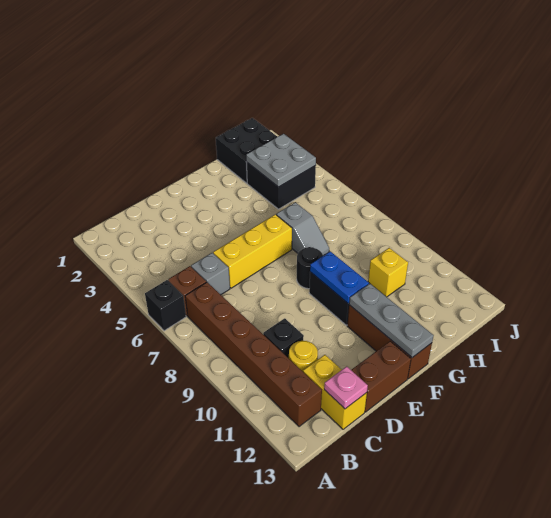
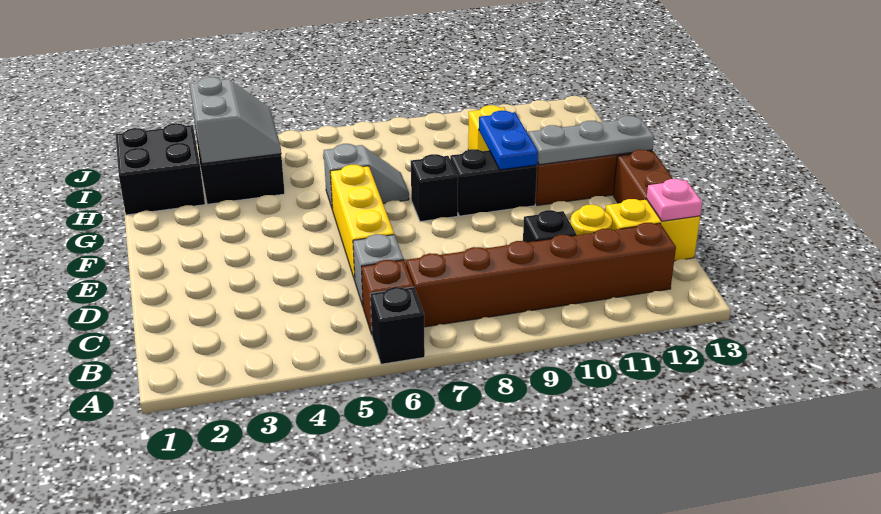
black round brick F8 level 1 -> black brick F8 level 1
blue plate F9:F10 level 2 -> blue plate F10:G10 level 2
grey plate H3:I4 level 2 -> grey slope H3:I4 level 2 top 3

